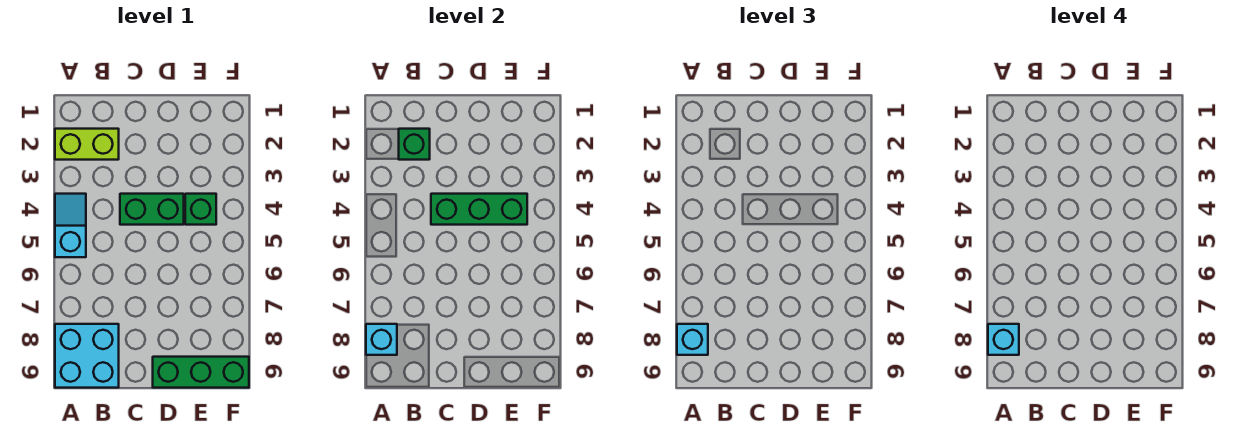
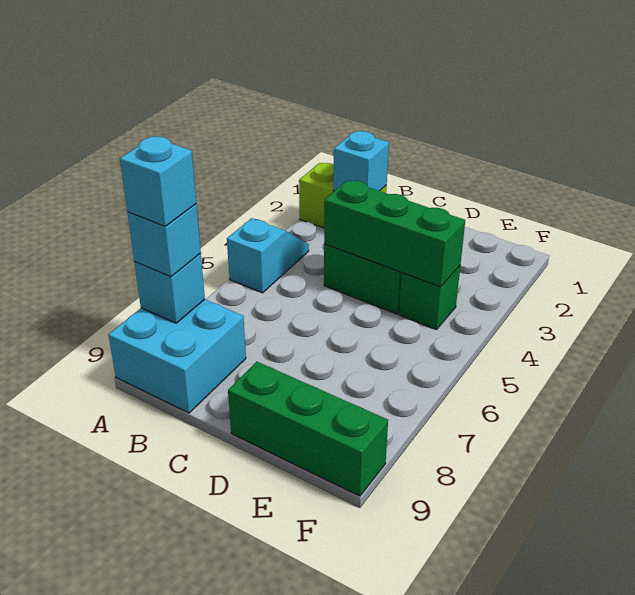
green brick B2 level 2 -> cyan brick B2 level 2

